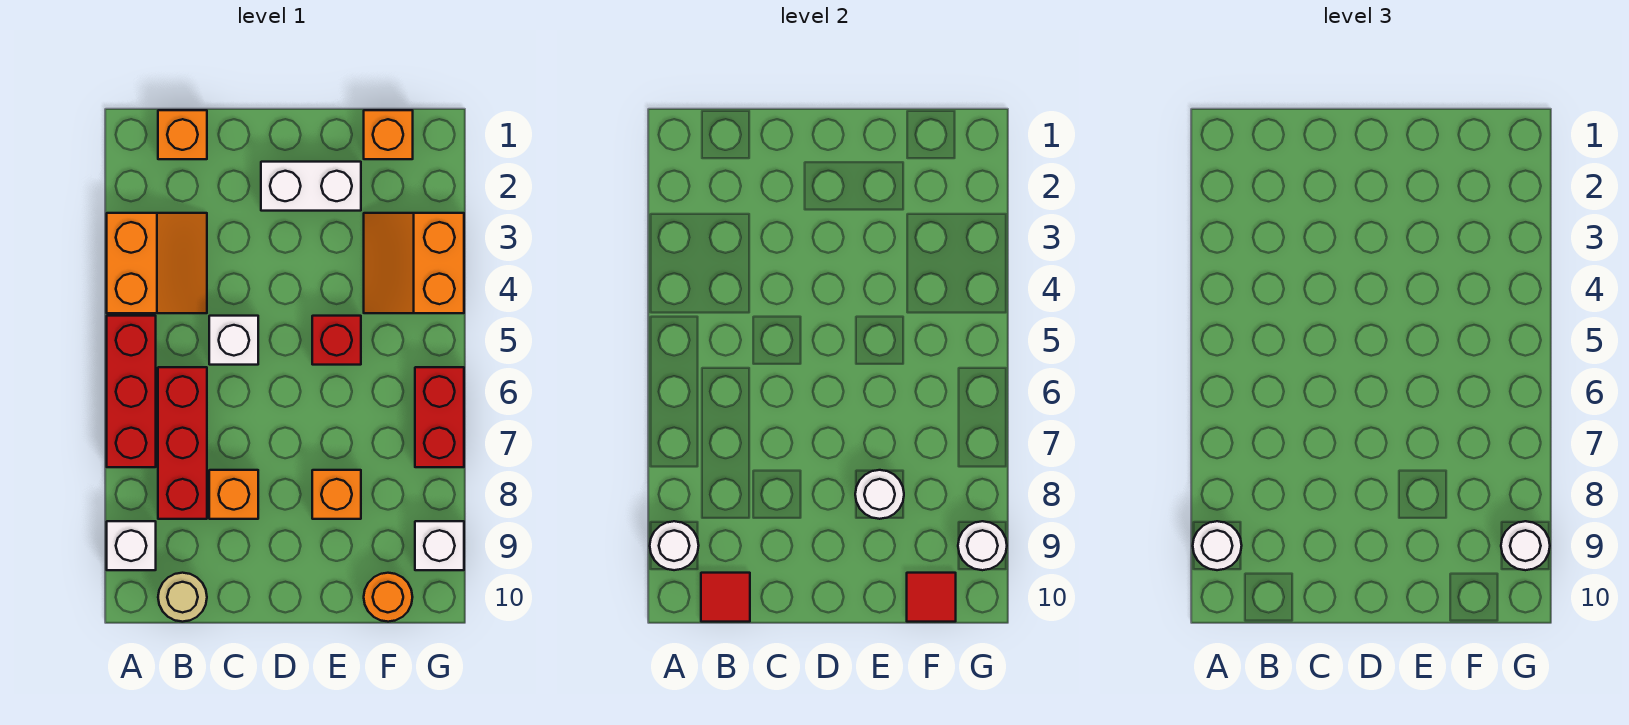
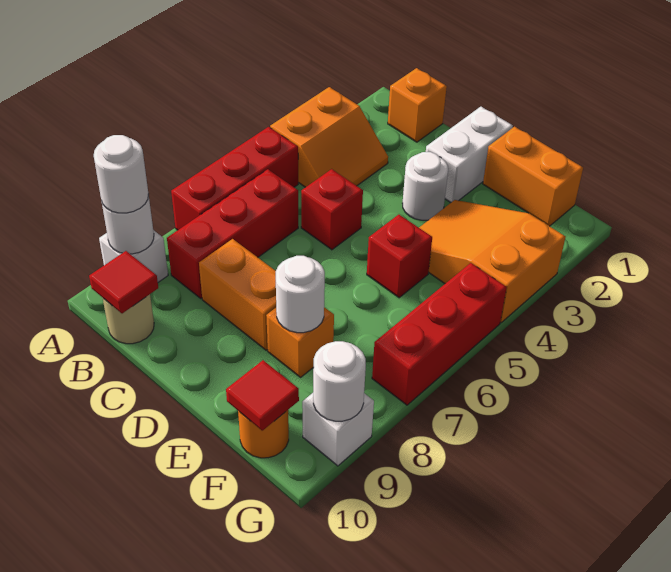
white brick C5 level 1 -> red brick C5 level 1
orange brick C8 level 1 -> orange brick C8:D8 level 1
white brick D2:E2 level 1 -> white brick D1:D2 level 1
orange brick F1 level 1 -> orange brick E1:F1 level 1
orange slope F3:G4 level 1 top G -> orange slope E3:G4 level 1 top G
red brick G6:G7 level 1 -> red brick G5:G7 level 1
white round brick G9 level 3 -> white round brick D3 level 1

